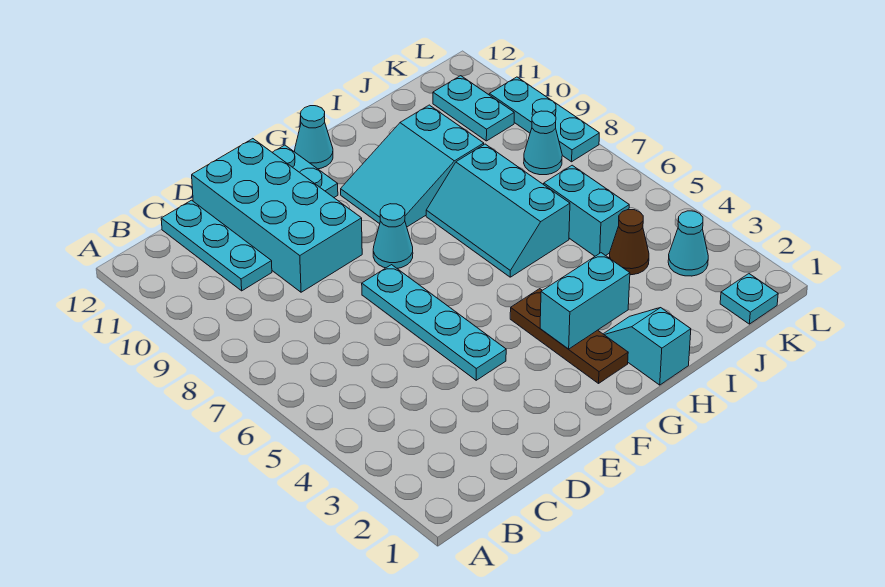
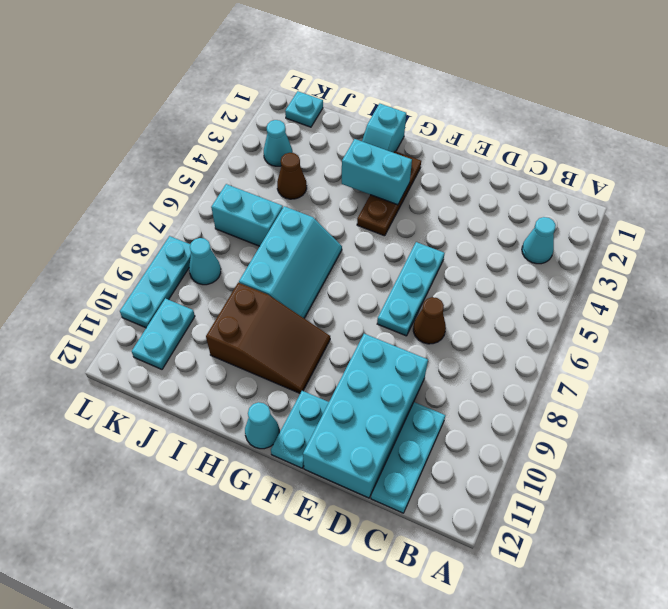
none -> brown cone D7 level 1
cyan plate E4:E7 level 1 -> cyan plate E5:E7 level 1
cyan cone F8 level 1 -> cyan cone B3 level 1
cyan slope G9:I10 level 1 top I -> brown slope G9:I10 level 1 top I
cyan brick J5:J6 level 1 -> cyan brick J6:K6 level 1

